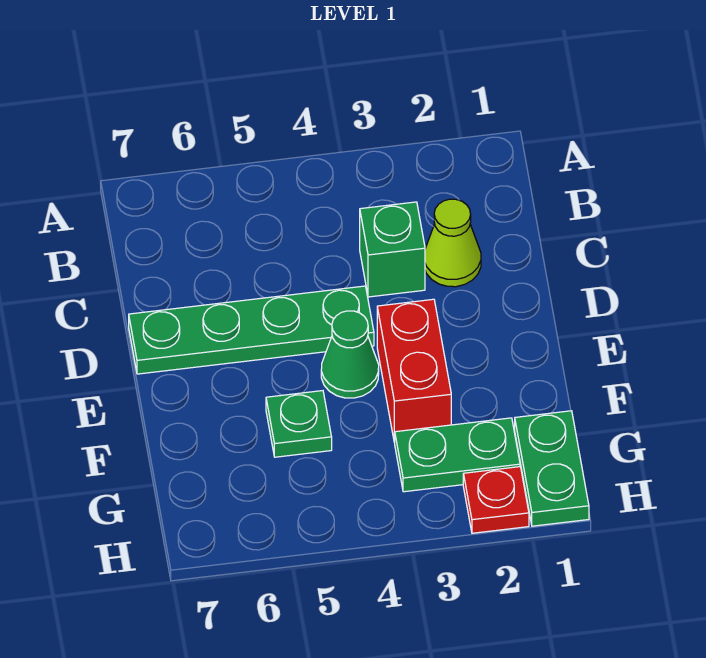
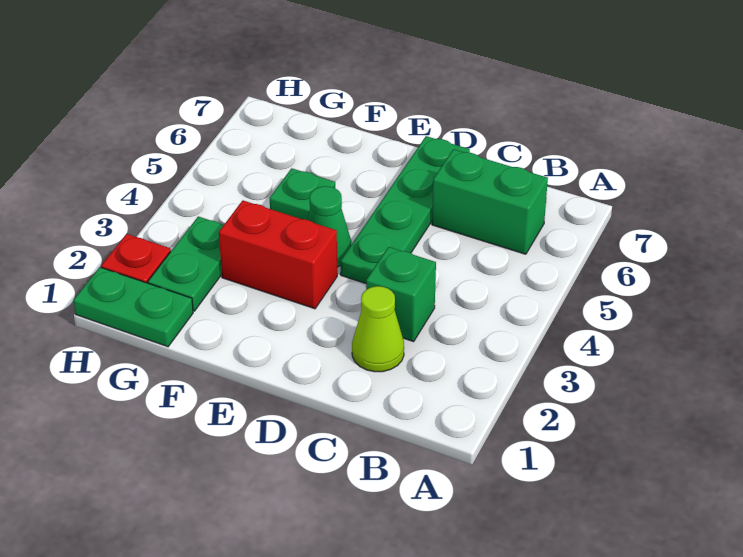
none -> green brick B6:C6 level 1

